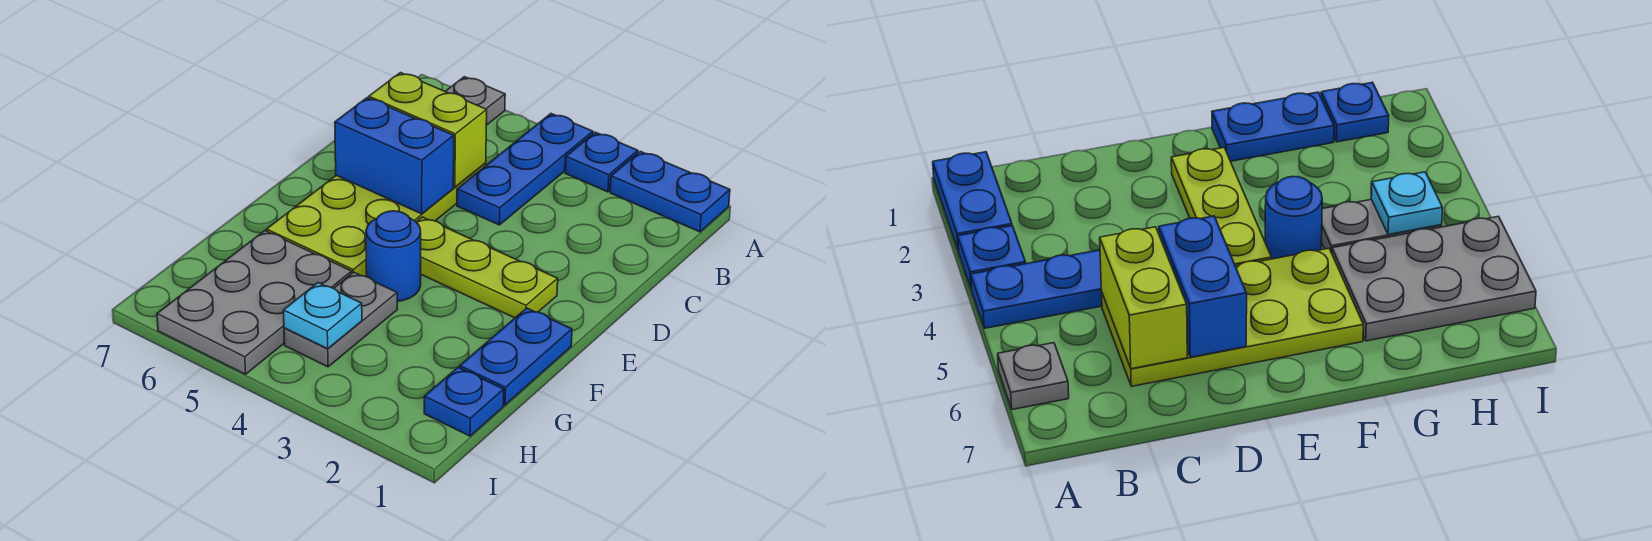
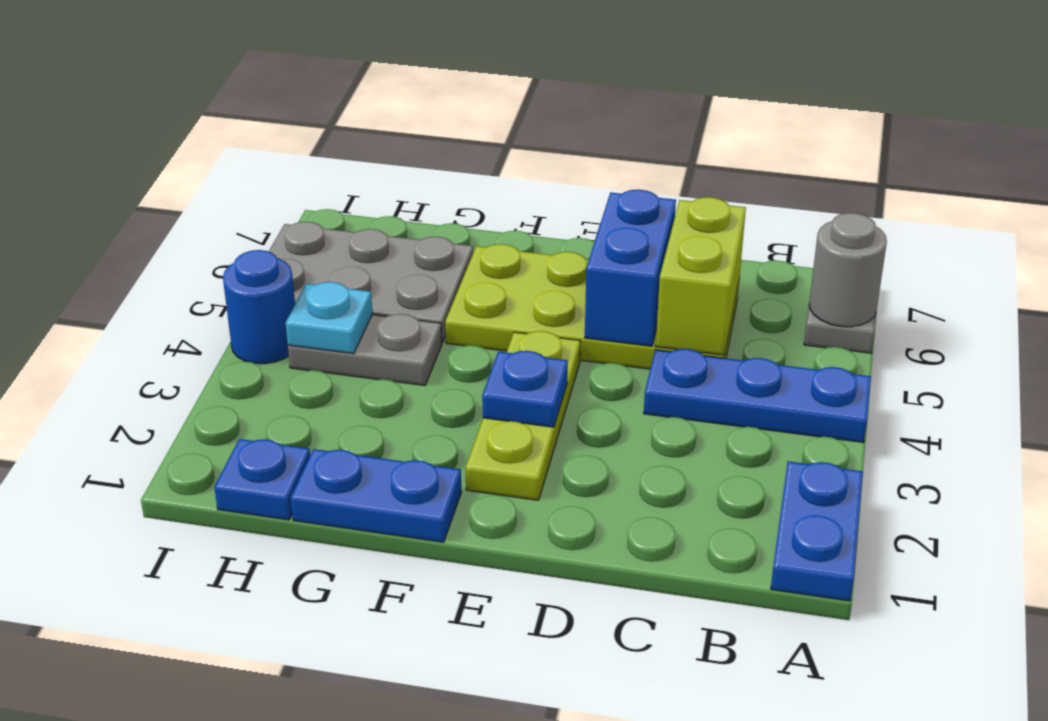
blue plate A3 level 1 -> blue plate E3 level 2
none -> grey round brick A6 level 2
blue round brick F4 level 1 -> blue round brick I4 level 1

